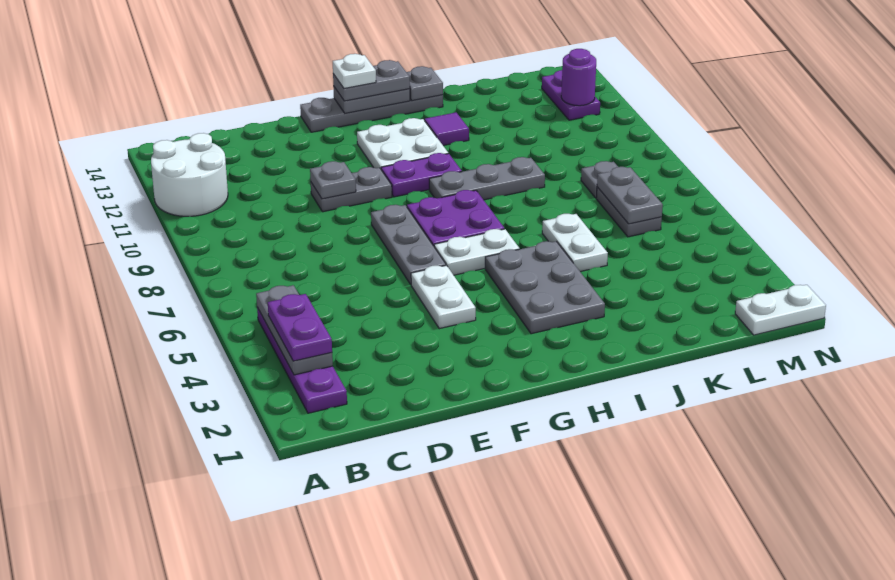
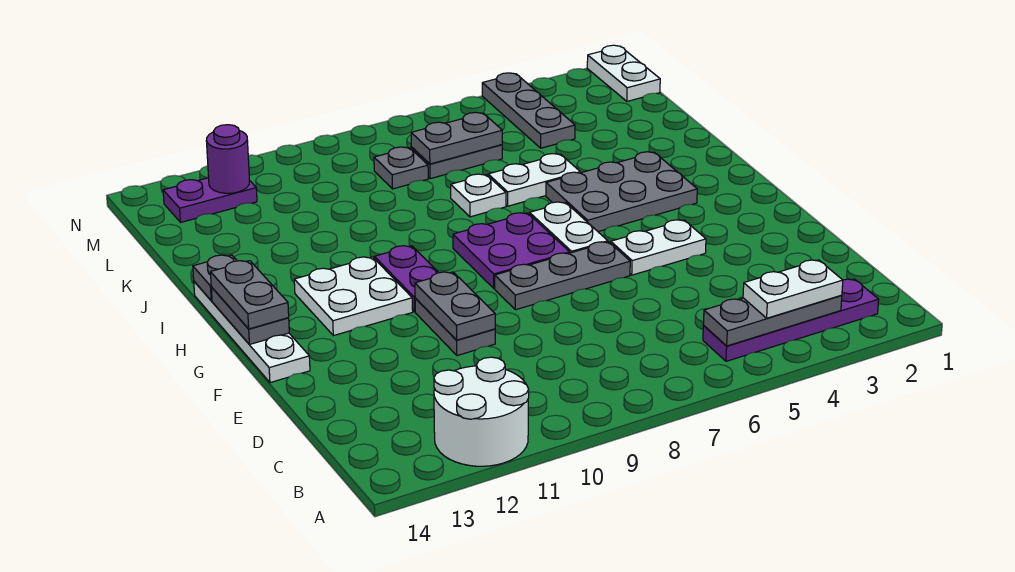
purple plate B3:B4 level 3 -> white plate B3:B4 level 3
grey plate E10 level 2 -> grey plate E10:F10 level 2
grey plate F14:I14 level 1 -> white plate F14:I14 level 1
white plate G14 level 4 -> white plate J7 level 1
grey plate H9:J9 level 1 -> grey plate L4:N4 level 1
purple tile I12 level 1 -> none

